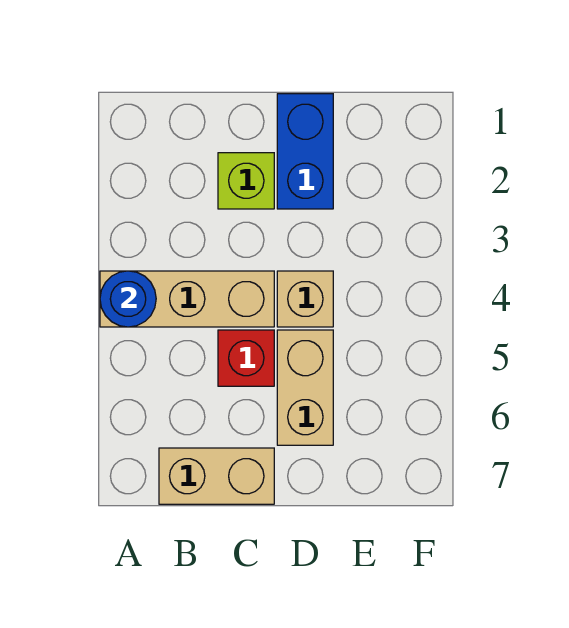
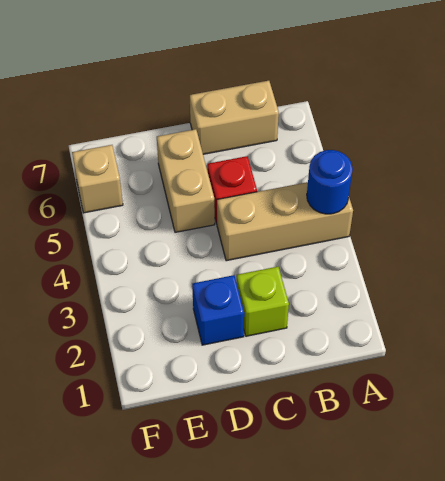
blue brick D1:D2 level 1 -> blue brick D2 level 1
tan brick D4 level 1 -> tan brick F6 level 1

